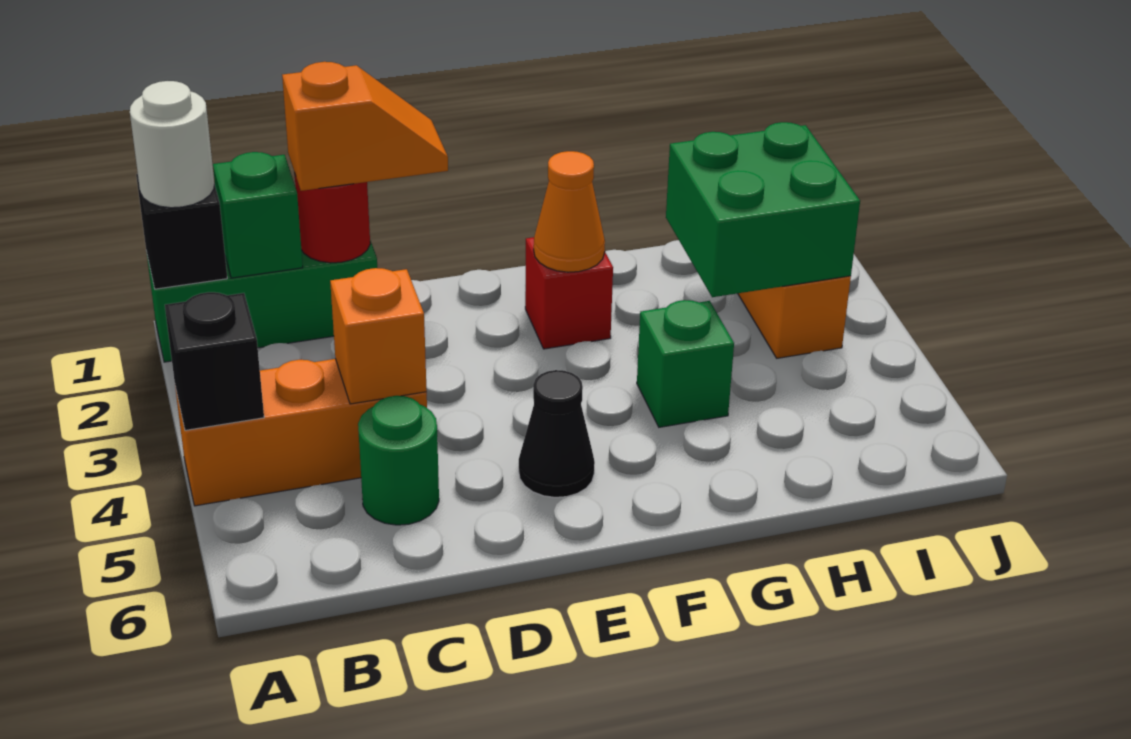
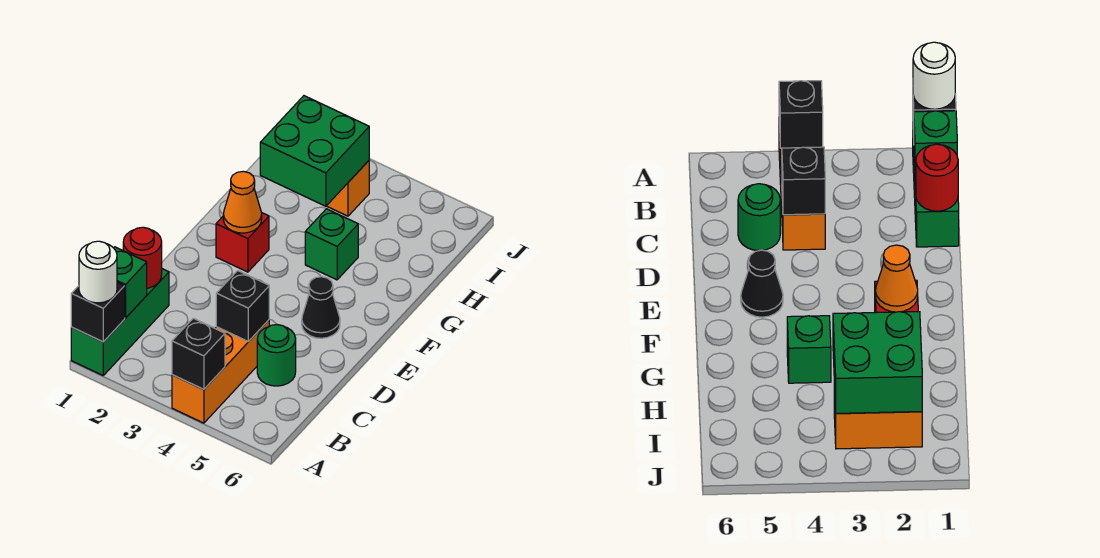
orange slope C1:D1 level 3 top C -> none
orange brick C4 level 2 -> black brick C4 level 2

